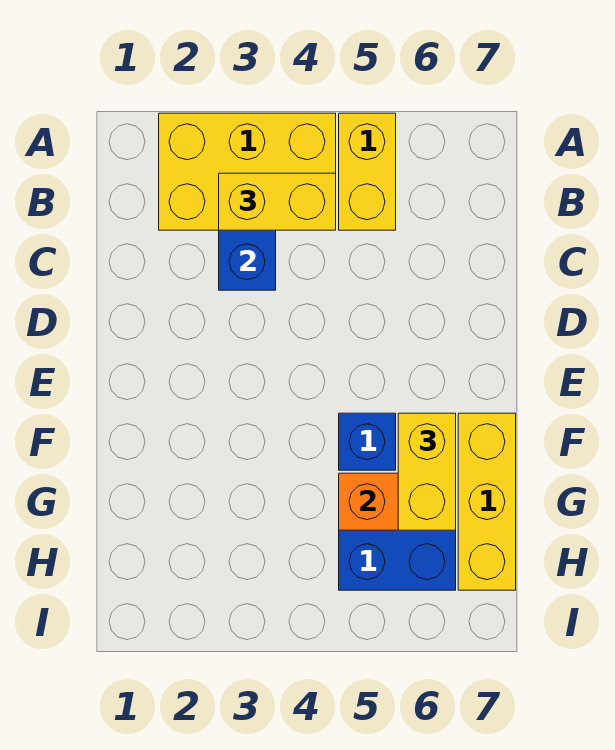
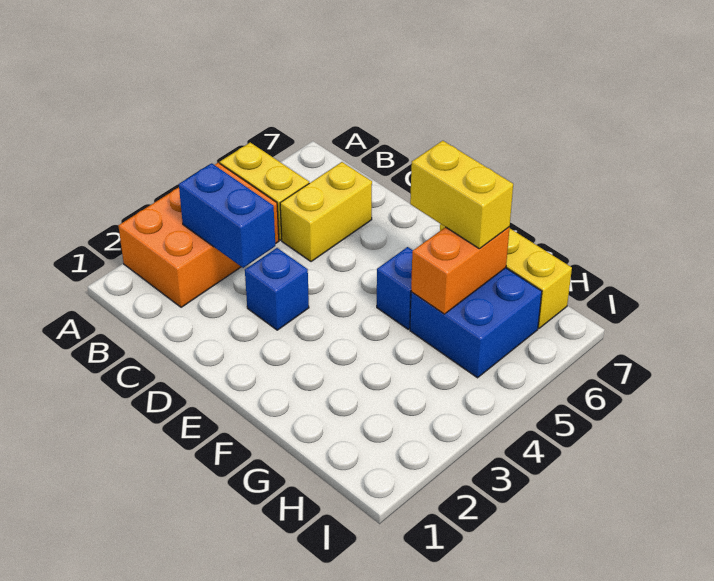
yellow brick A2:B4 level 1 -> orange brick A2:B4 level 1
yellow brick B3:B4 level 3 -> yellow brick C5:C6 level 1
none -> blue brick D3 level 1

